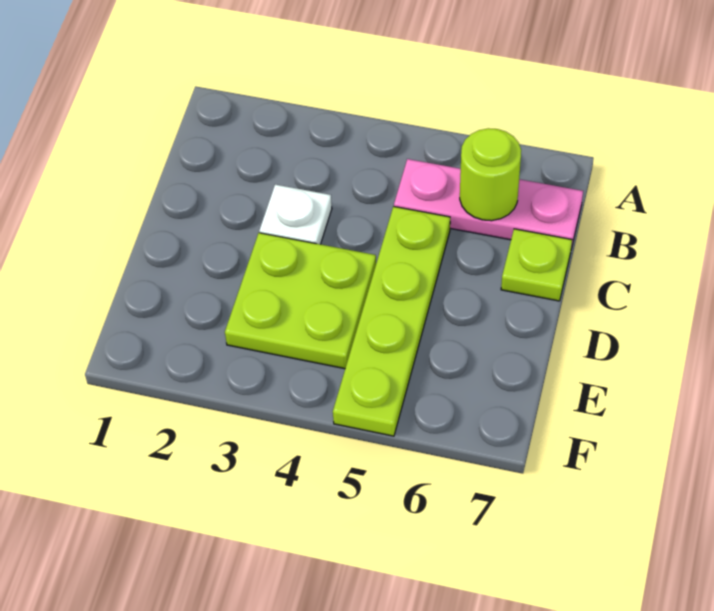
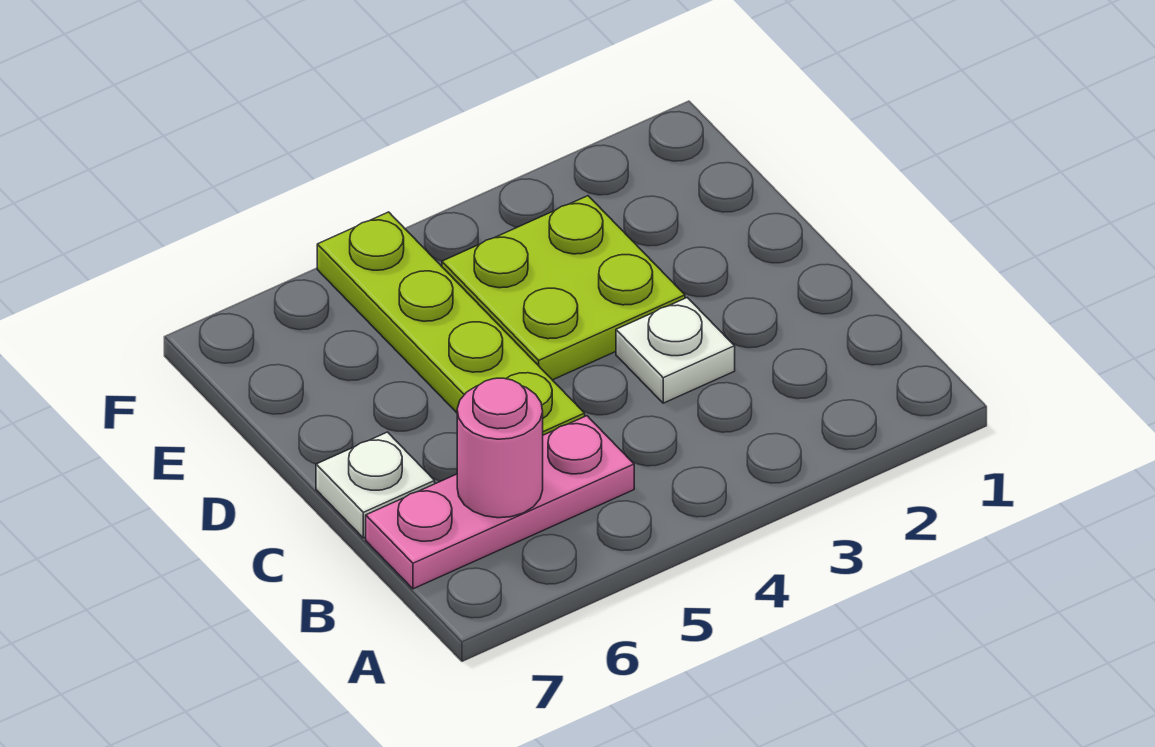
lime round brick B6 level 2 -> pink round brick B6 level 2
lime plate C7 level 1 -> white plate C7 level 1

